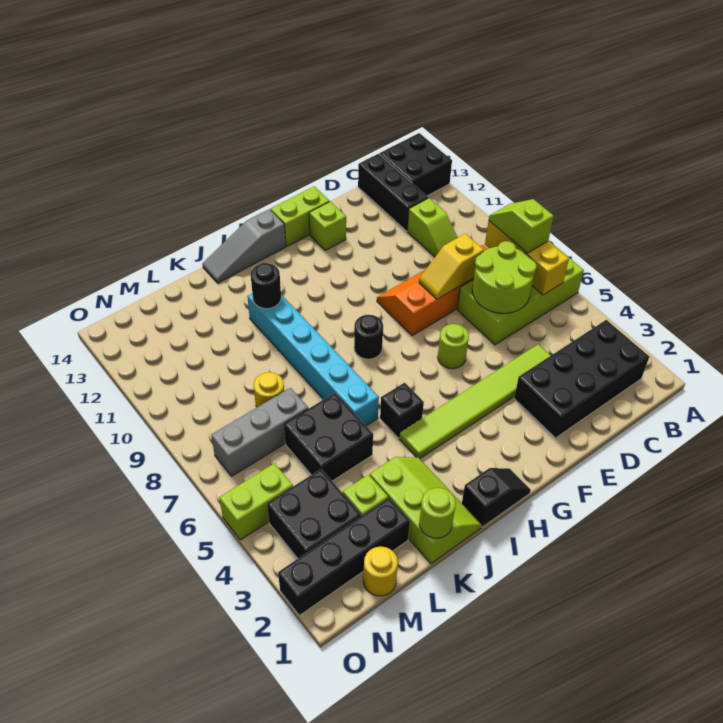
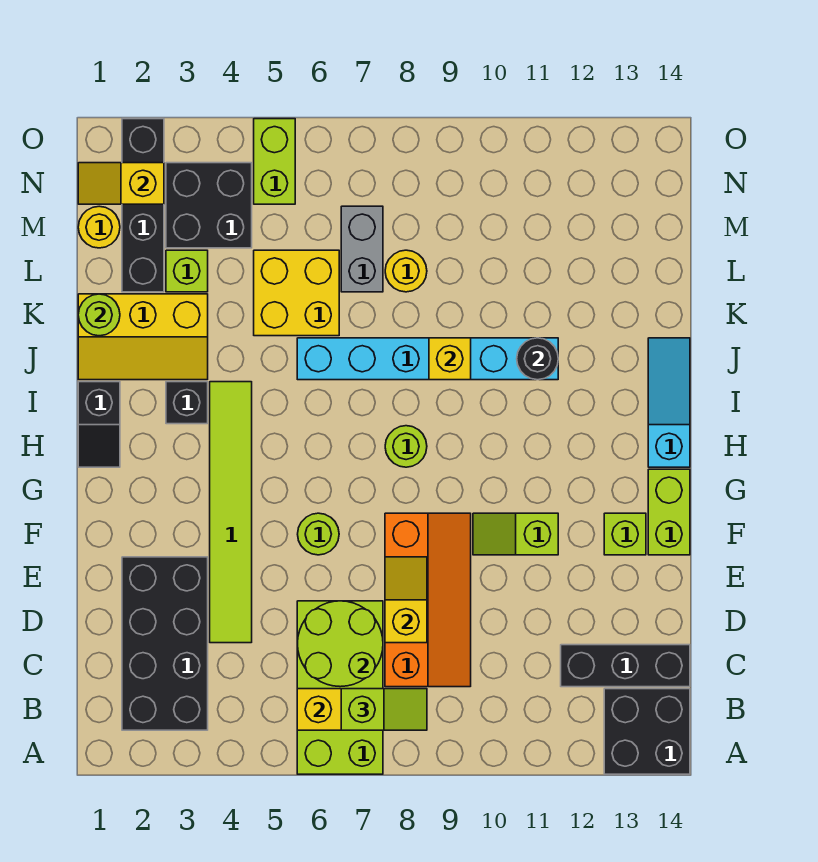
lime slope C10:C11 level 1 top 11 -> lime slope F10:F11 level 1 top 11
black round brick H8 level 1 -> lime round brick H8 level 1
grey slope H14:J14 level 1 top H -> cyan slope H14:J14 level 1 top H
black brick I5 level 1 -> black brick I3 level 1
lime slope J1:K3 level 1 top K -> yellow slope J1:K3 level 1 top K
none -> yellow brick J9 level 2
black brick K5:L6 level 1 -> yellow brick K5:L6 level 1
grey brick L7:N7 level 1 -> grey brick L7:M7 level 1
none -> yellow slope N1:N2 level 2 top 2

